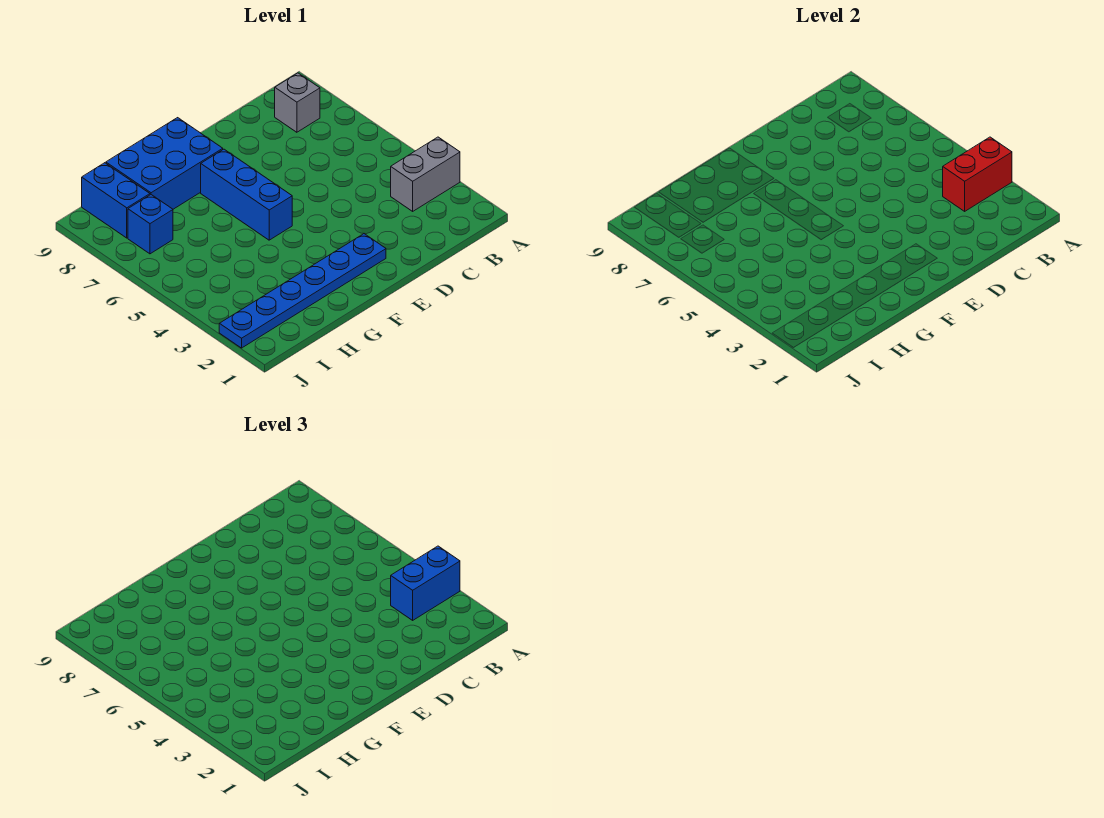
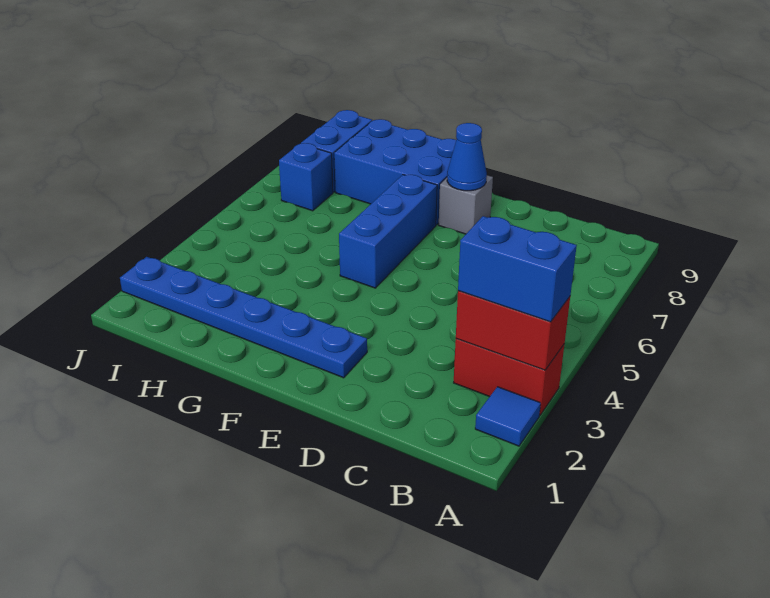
none -> blue tile A2 level 1
grey brick A3:B3 level 1 -> red brick A3:B3 level 1
grey brick B8 level 1 -> grey brick E8 level 1
none -> blue cone E8 level 2

